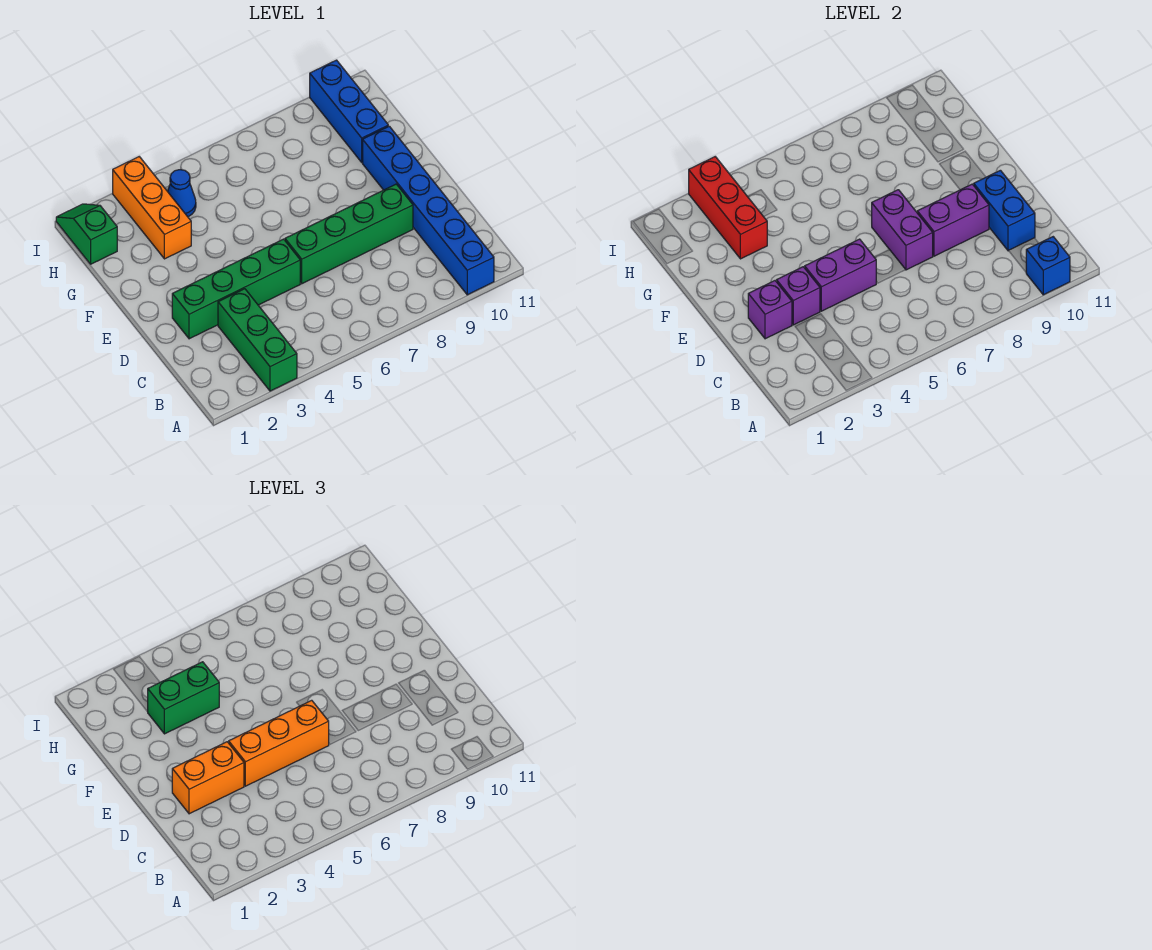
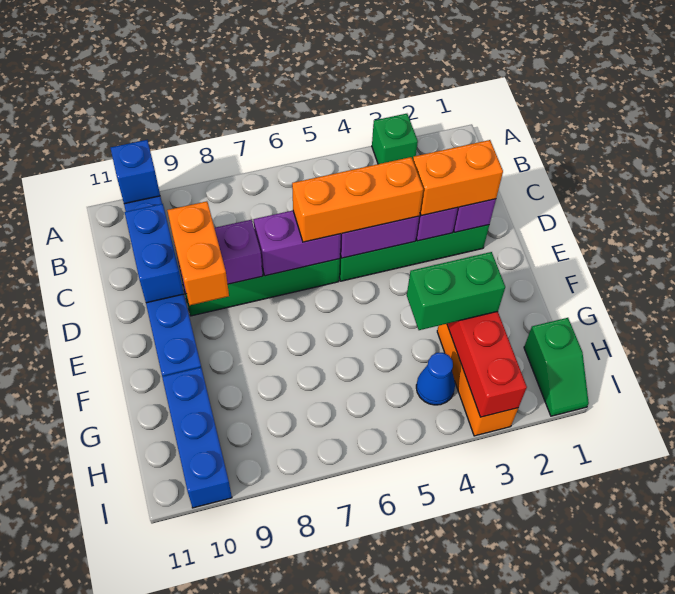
green brick A3:C3 level 1 -> green brick A3 level 1
purple brick D7:E7 level 2 -> purple brick D6:D7 level 2
none -> orange brick D9:E9 level 3

